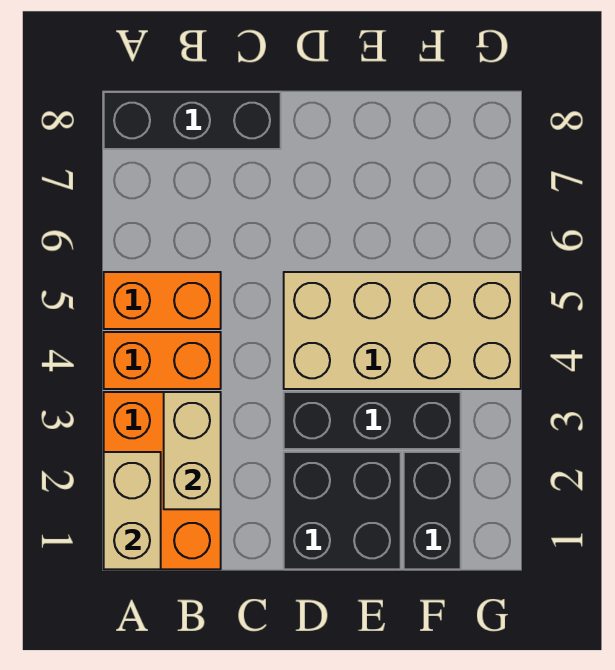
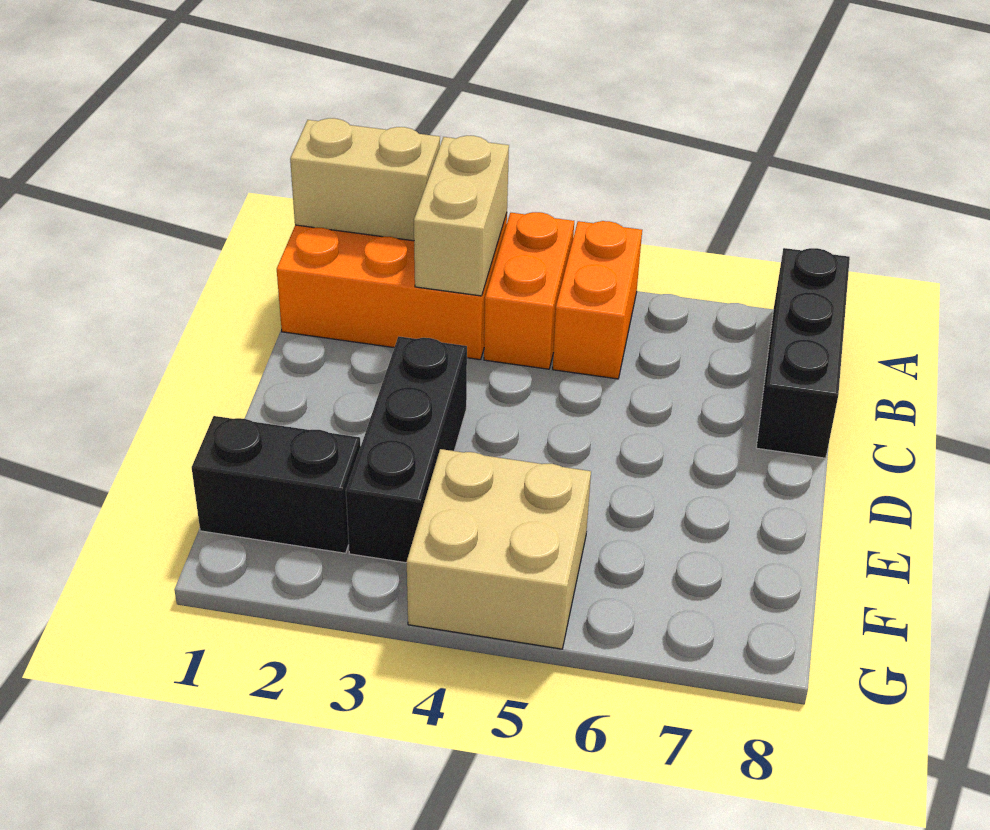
tan brick B2:B3 level 2 -> tan brick A3:B3 level 2
black brick D1:E2 level 1 -> none
tan brick D4:G5 level 1 -> tan brick F4:G5 level 1

